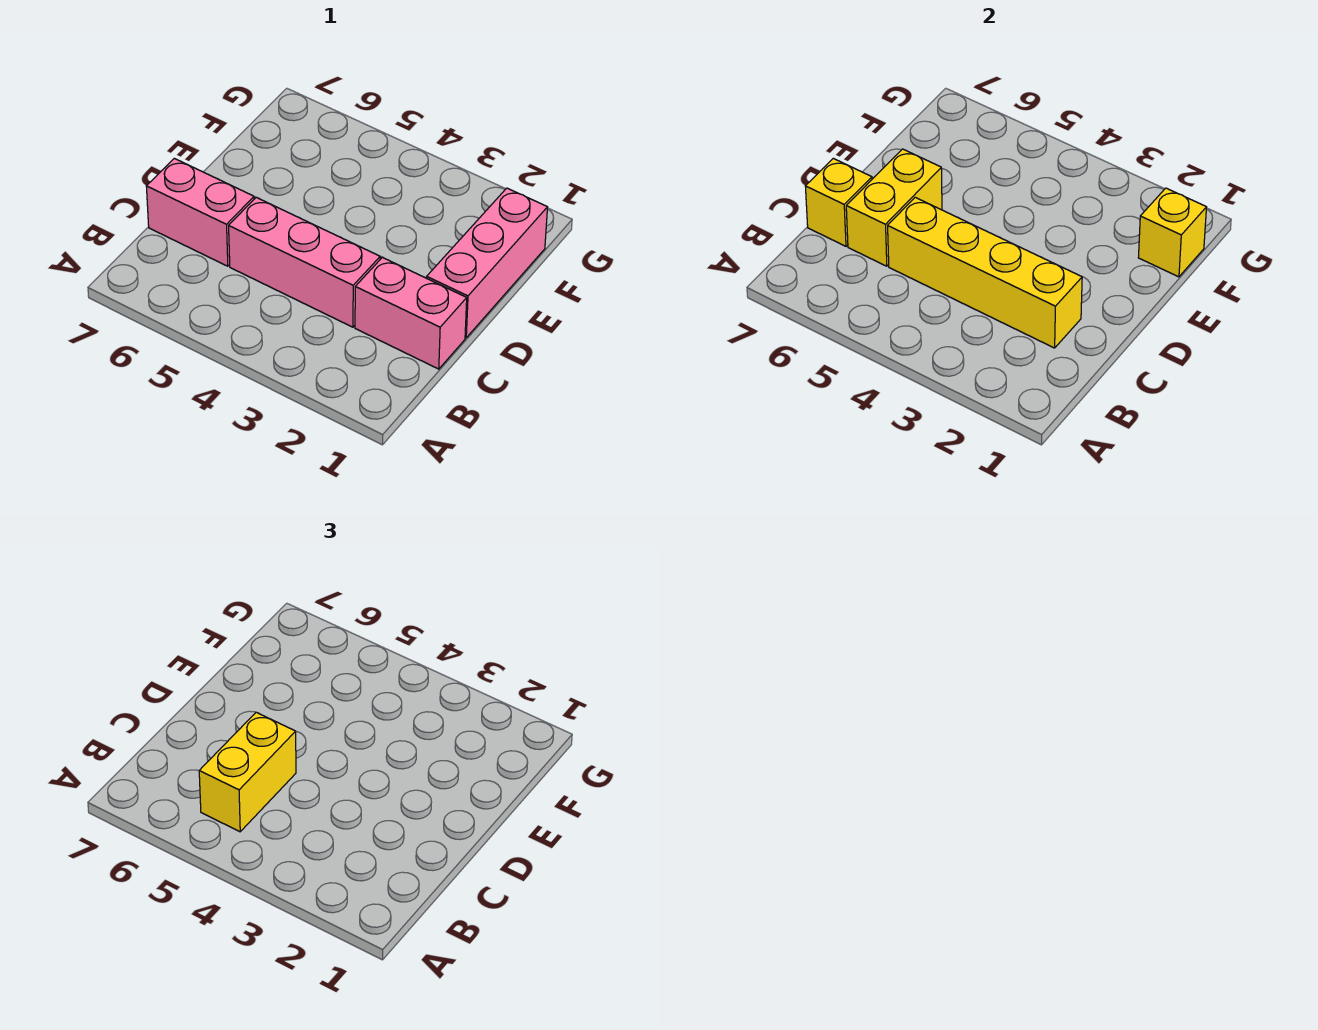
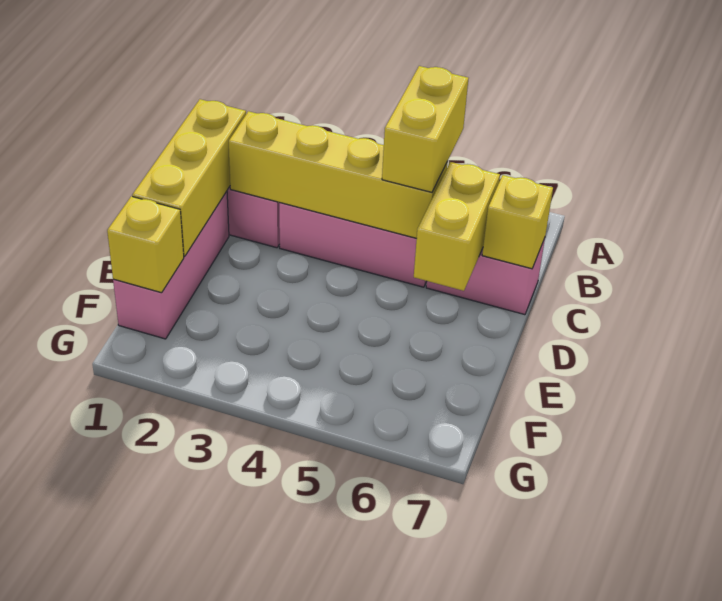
none -> yellow brick C1:E1 level 2

